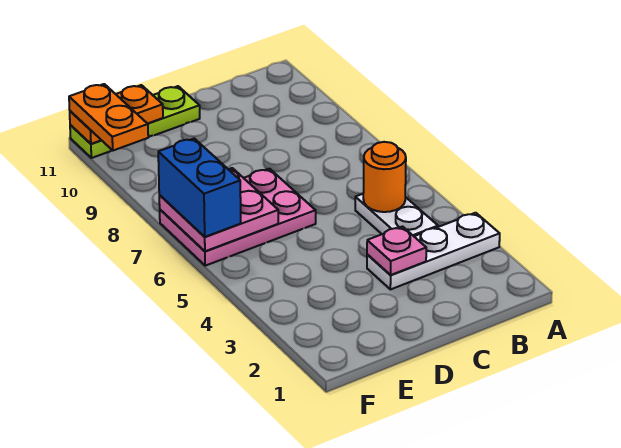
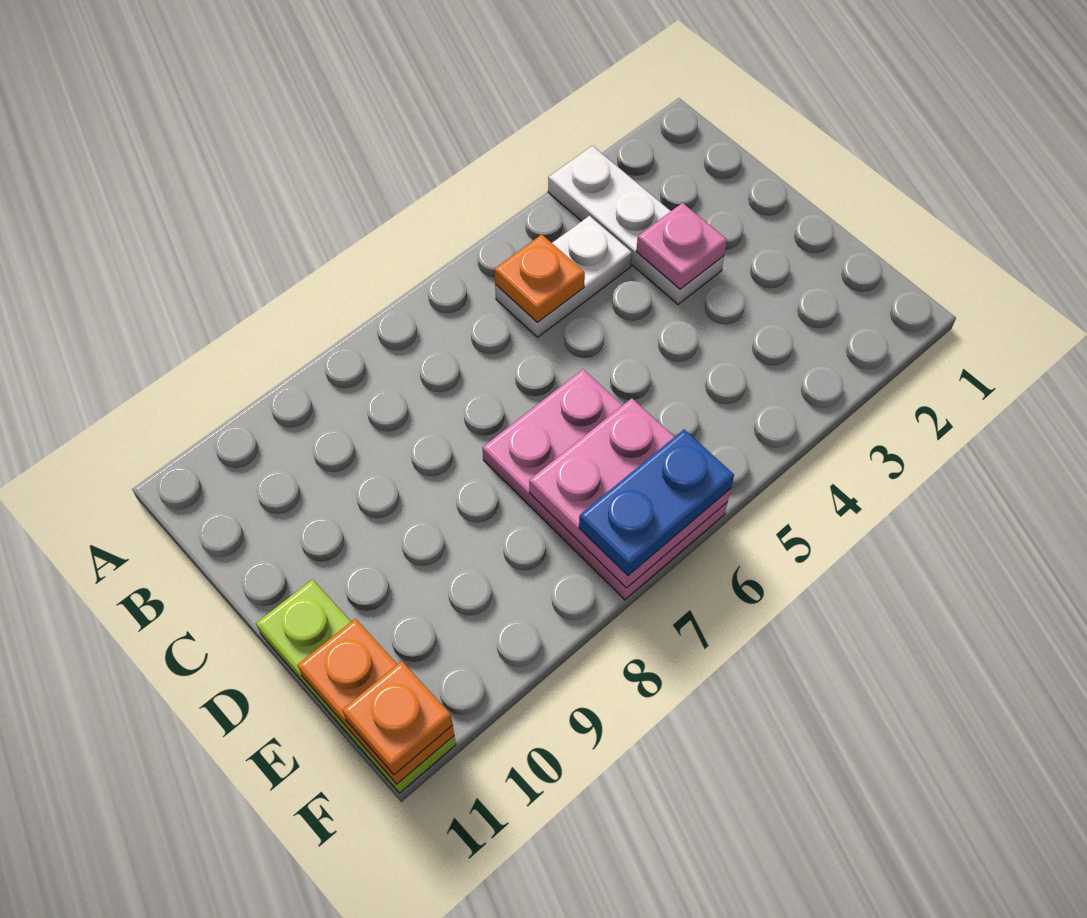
orange round brick B5 level 2 -> orange plate B5 level 2
blue brick F6:F7 level 3 -> blue plate F6:F7 level 3
orange plate F10:F11 level 3 -> orange plate F11 level 3

